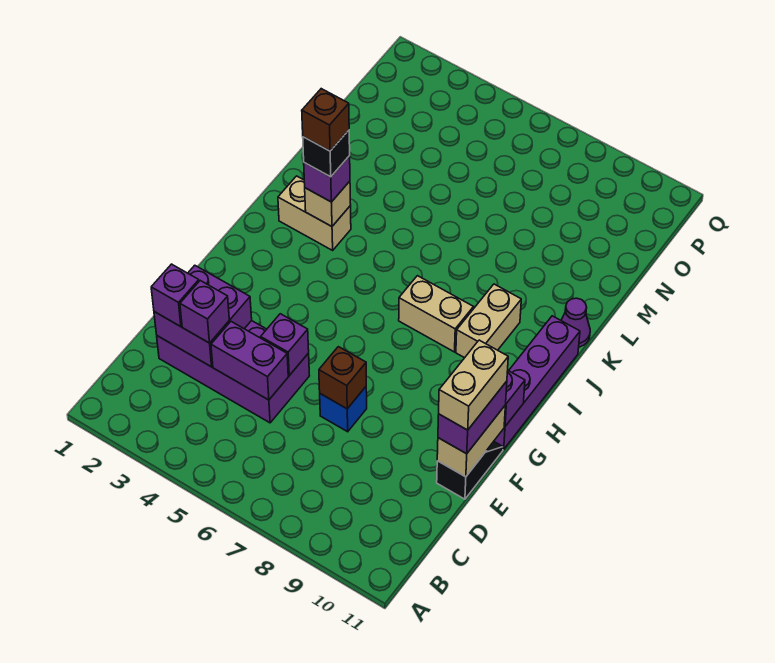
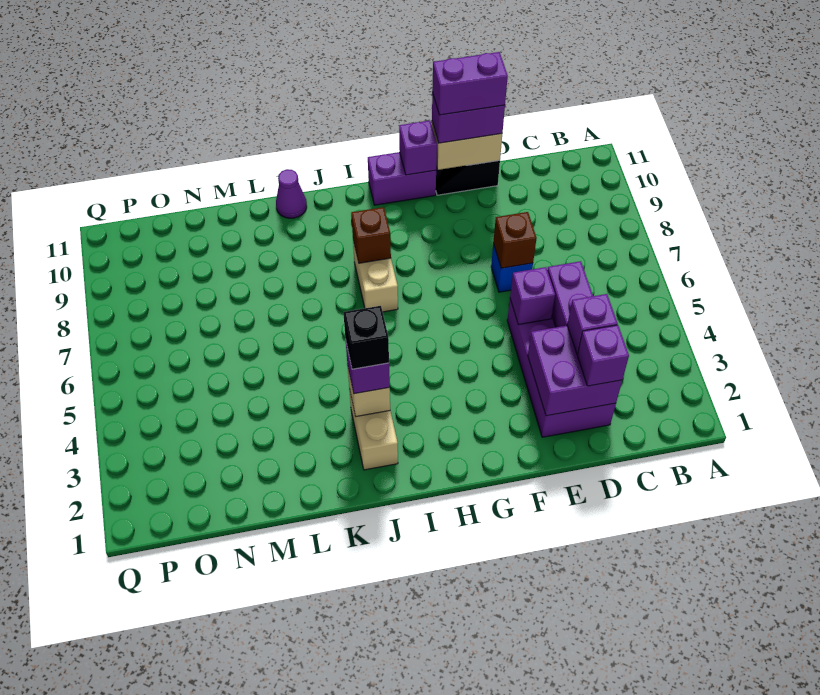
tan brick E11:F11 level 4 -> purple brick E11:F11 level 4
purple brick G11:J11 level 1 -> purple brick G11:H11 level 1
tan brick I9:J9 level 1 -> none
brown brick J3 level 5 -> brown brick I8 level 2

